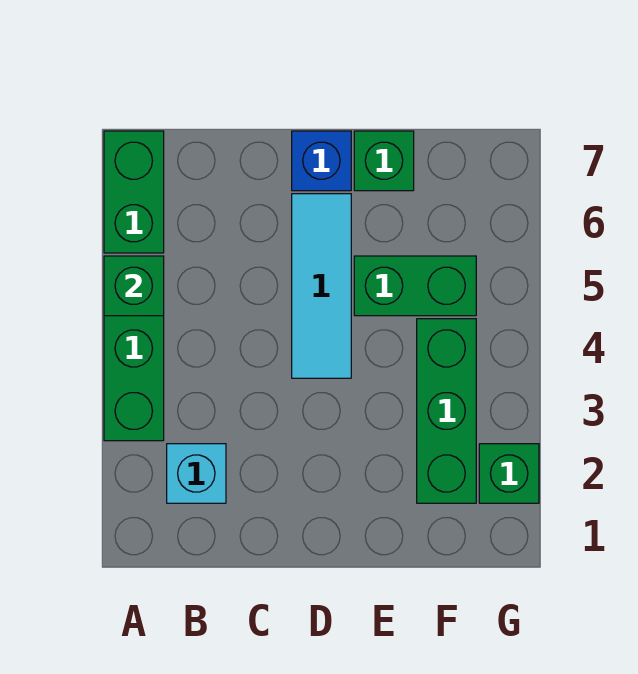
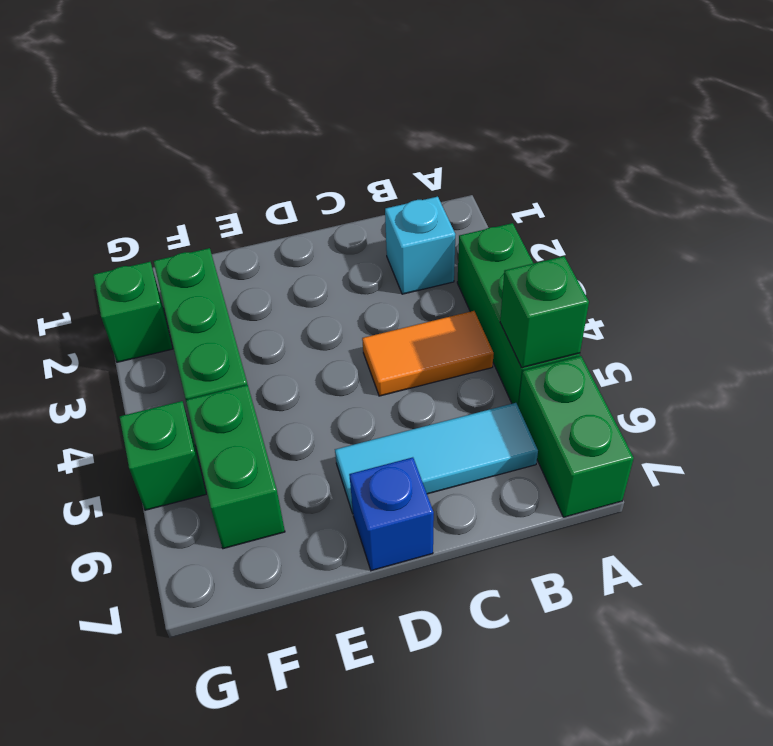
none -> orange tile B4:C4 level 1
cyan tile D4:D6 level 1 -> cyan tile B6:D6 level 1
green brick E5:F5 level 1 -> green brick F5:F6 level 1
green brick E7 level 1 -> green brick G5 level 1

